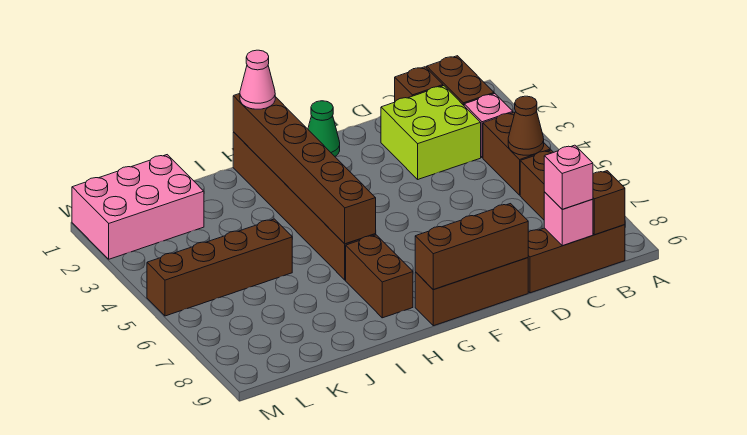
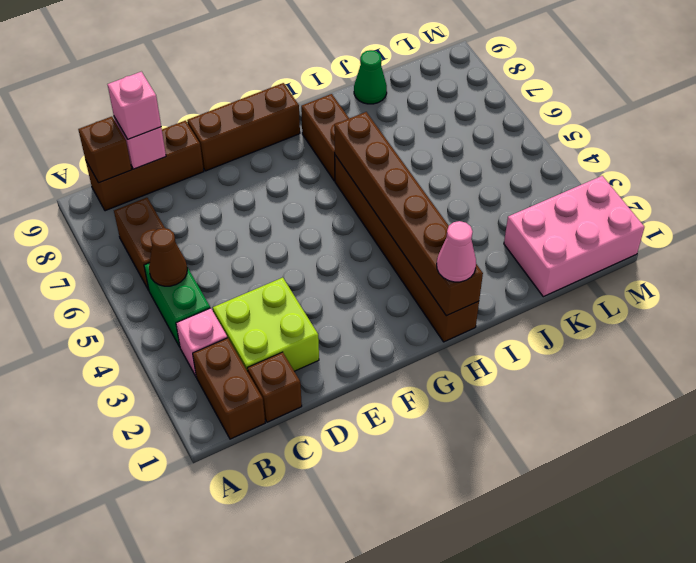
brown brick B4:B5 level 1 -> green brick B4:B5 level 1
brown brick E9:G9 level 2 -> none
green cone F1 level 1 -> green cone J9 level 1
brown brick J5:M5 level 1 -> none

